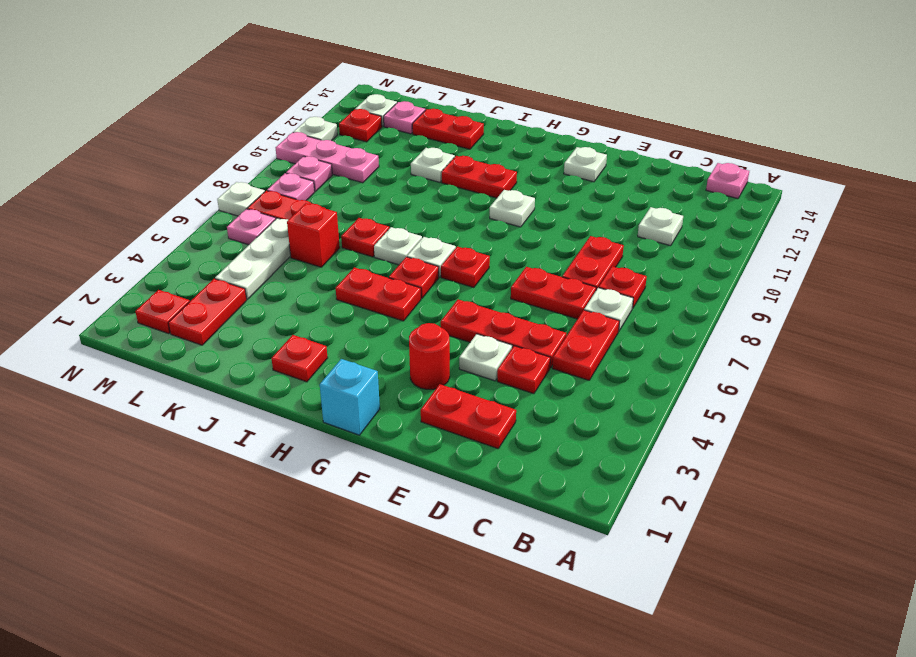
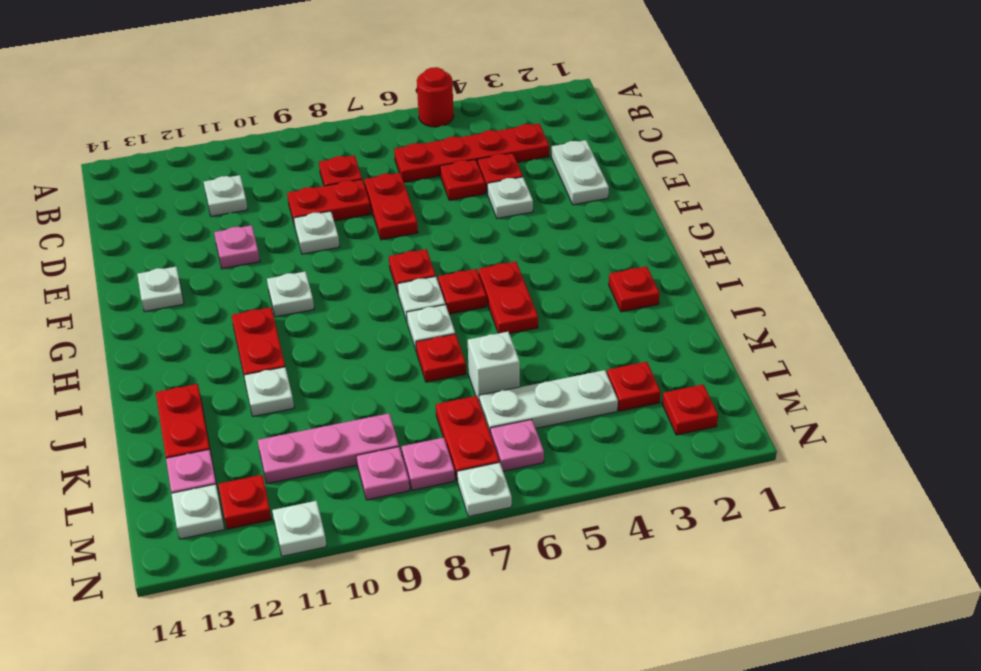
pink plate B14 level 1 -> pink plate E11 level 1
red plate C5:C6 level 1 -> red plate C3:C6 level 1
white plate C7 level 1 -> white plate E9 level 1
red plate D2:E2 level 1 -> white plate D2:E2 level 1
red plate D5:F5 level 1 -> red plate D5 level 1
red round brick F3 level 1 -> red round brick A5 level 1
cyan brick G1 level 1 -> none
red brick K6 level 1 -> white brick K6 level 1
red plate L2:L3 level 1 -> red plate L3 level 1
pink plate L10:N10 level 1 -> pink plate L9:L11 level 1

